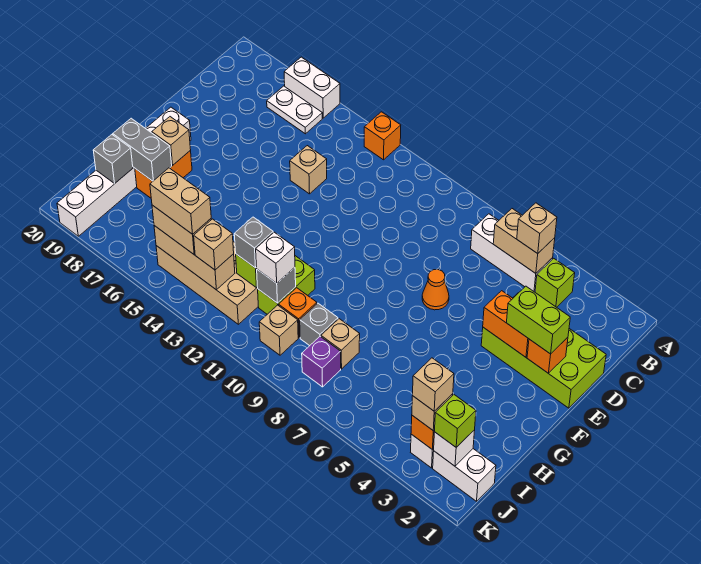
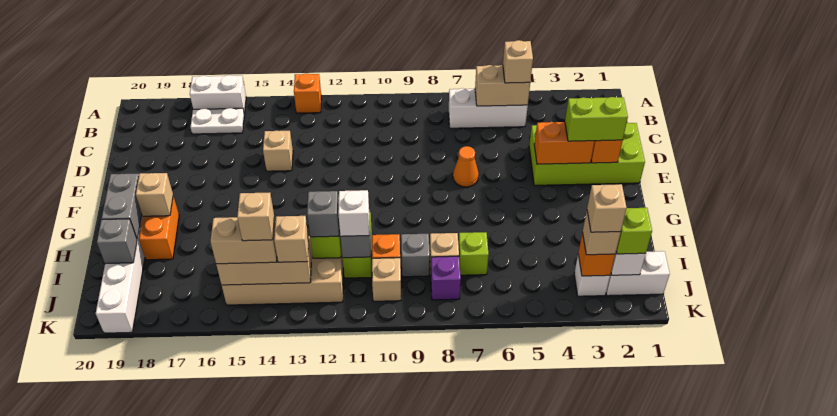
lime brick B4 level 1 -> lime brick I7 level 1
grey brick H18:H19 level 2 -> grey brick G19:H19 level 2
tan brick J14:J15 level 4 -> tan brick J14 level 4

